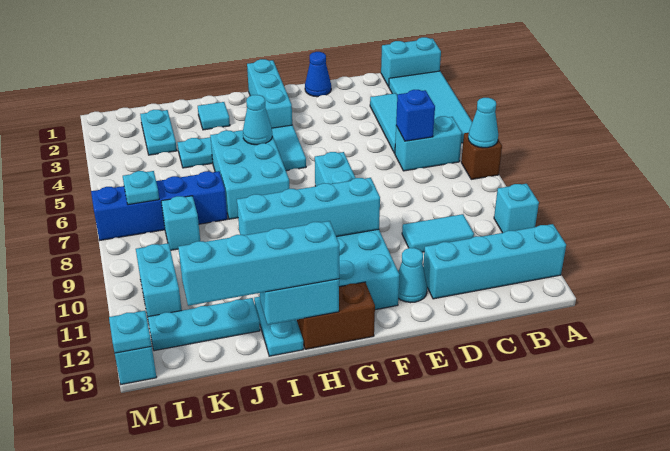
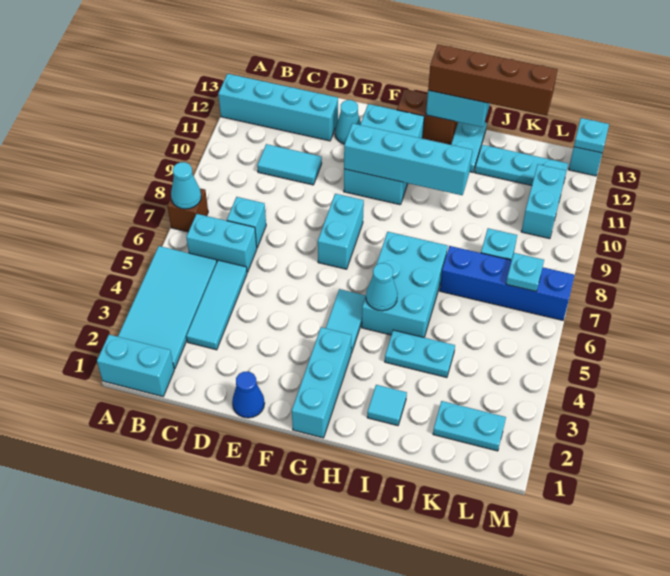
cyan brick A10 level 1 -> cyan brick C7 level 1
blue brick C6 level 2 -> none
cyan brick H13:K13 level 3 -> brown brick H13:K13 level 3
cyan plate K2:K3 level 1 -> cyan plate K2:L2 level 1

